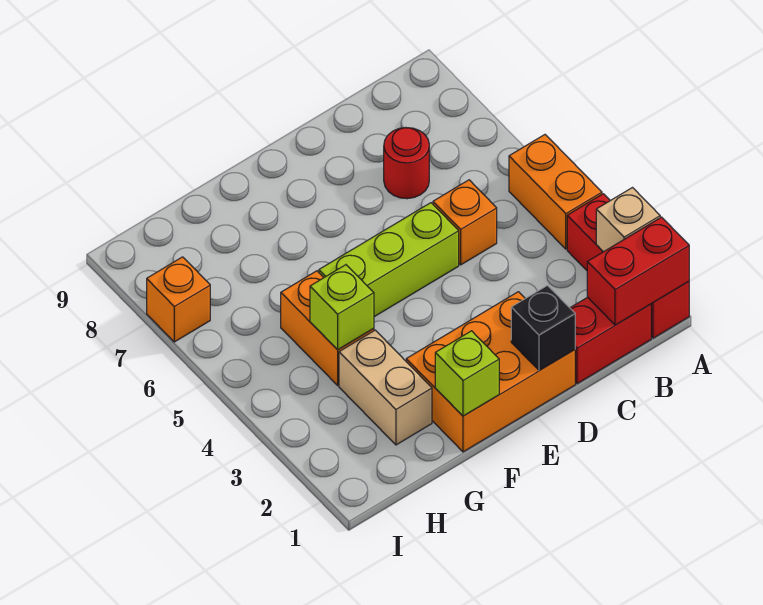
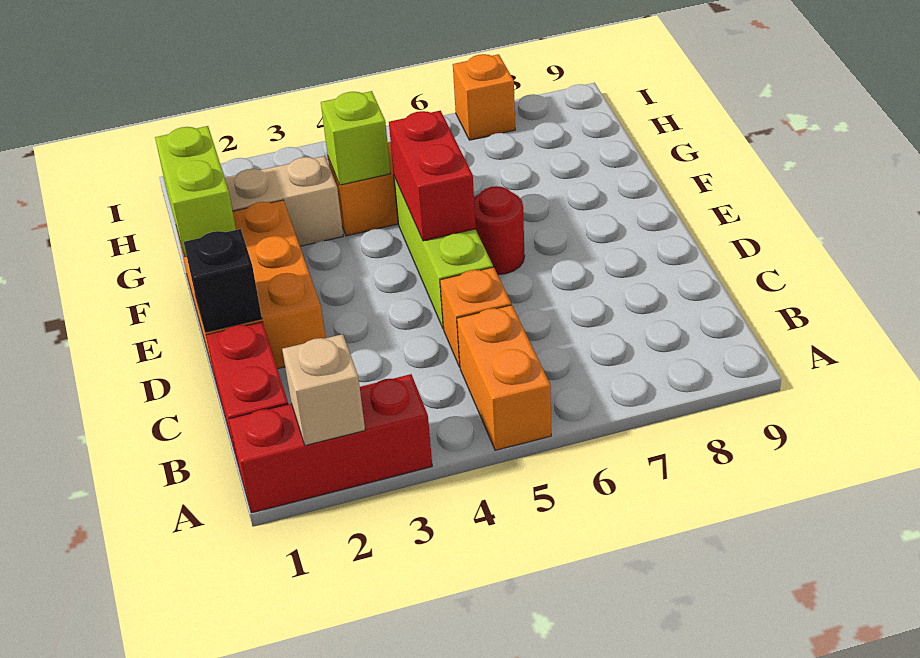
red brick A1:B1 level 2 -> red brick E5:F5 level 2
orange brick A4:A5 level 1 -> orange brick A5:B5 level 1
red round brick C7 level 1 -> red round brick E6 level 1
lime brick F1 level 2 -> lime brick F1:G1 level 2

